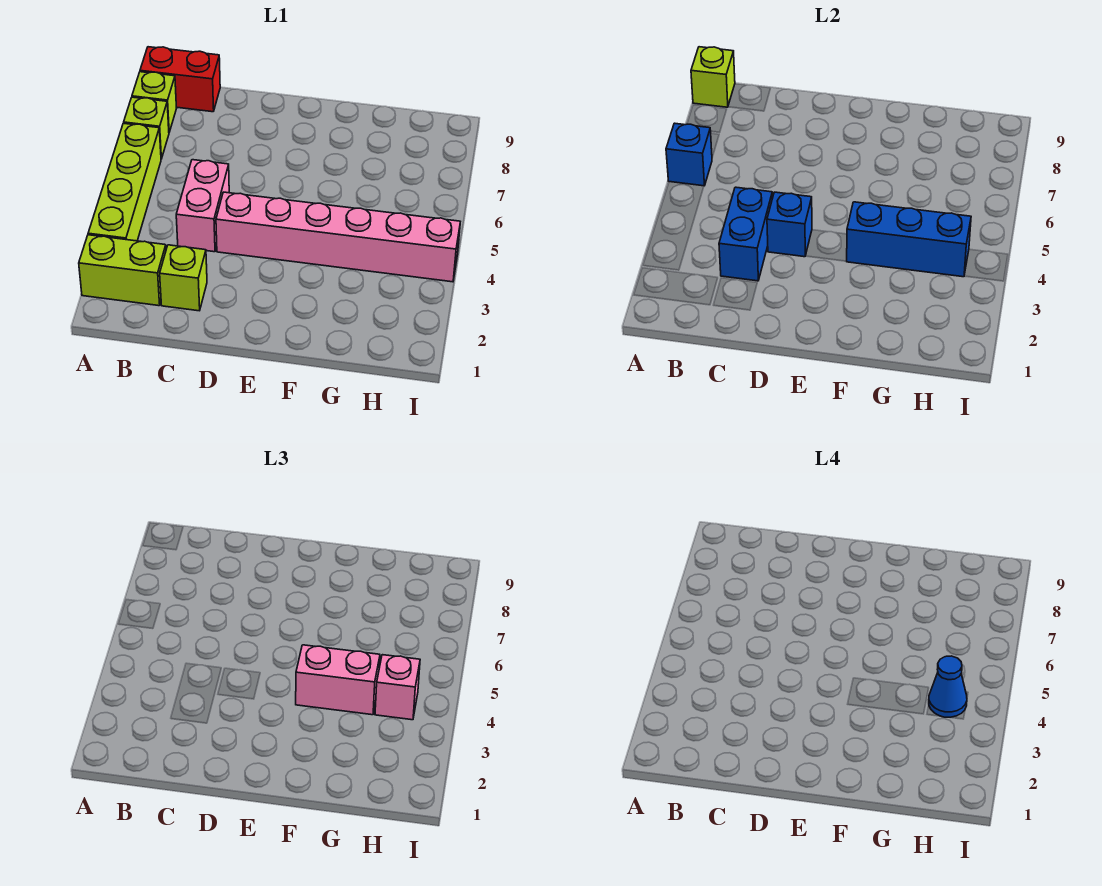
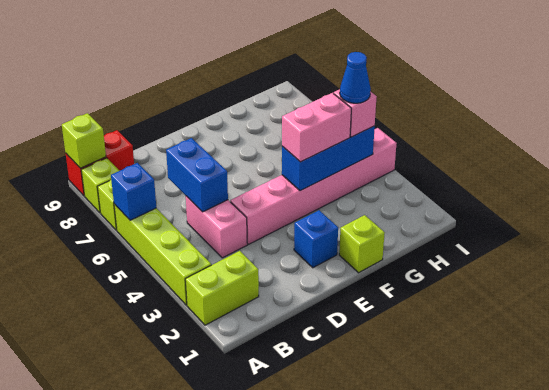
lime brick C2 level 1 -> lime brick F1 level 1
blue brick C3:C4 level 2 -> blue brick C5:C6 level 2
blue brick D4 level 2 -> blue brick E2 level 1

